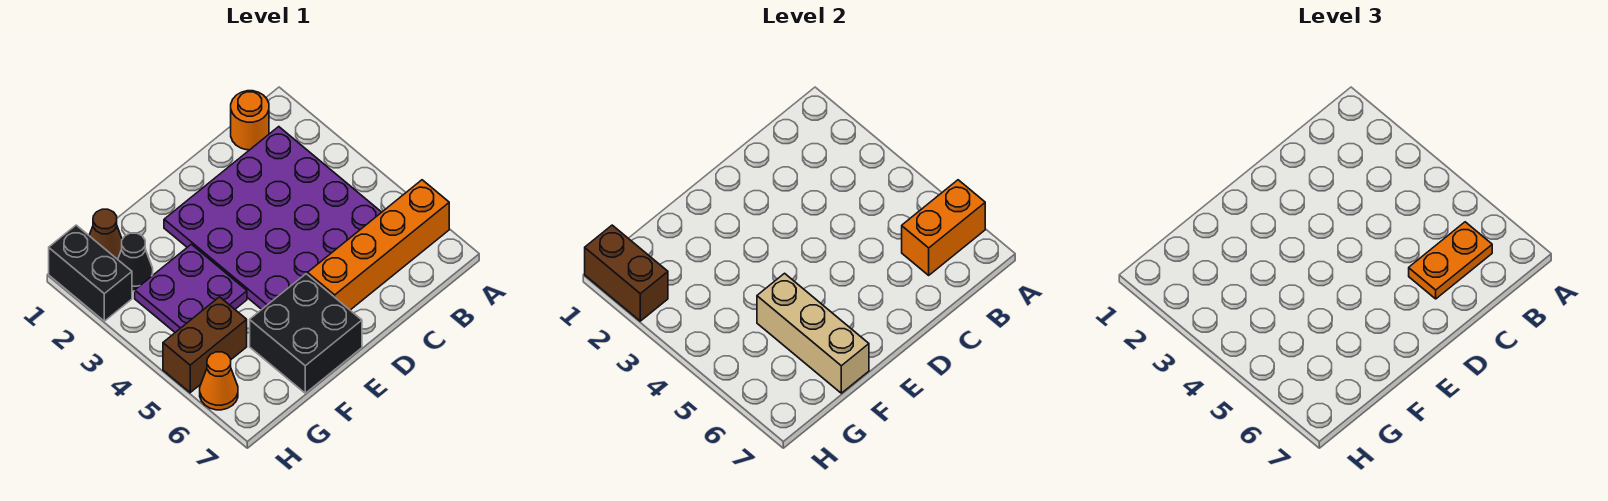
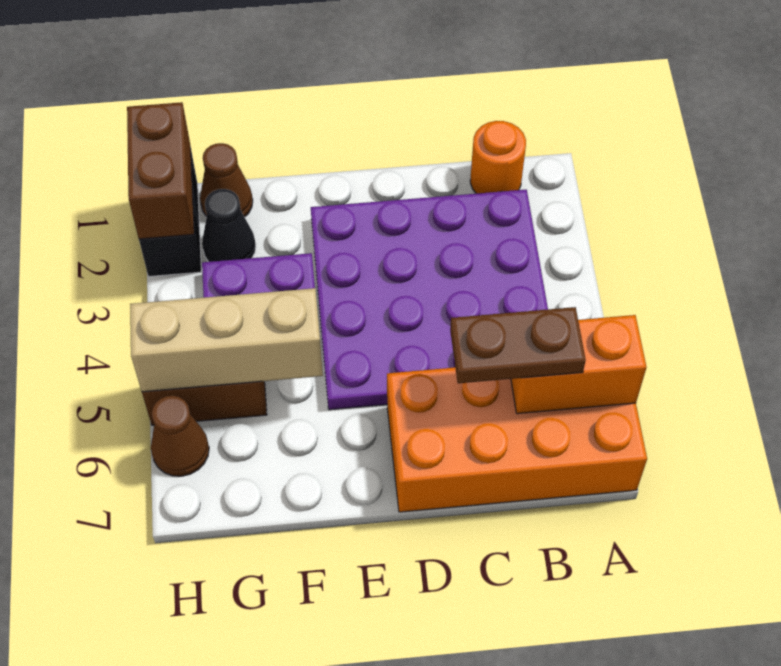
orange brick A6:D6 level 1 -> orange brick A6:D7 level 1
orange plate B6:C6 level 3 -> brown plate B6:C6 level 3
black brick E6:F7 level 1 -> none
tan brick F5:F7 level 2 -> tan brick F5:H5 level 2
orange cone H6 level 1 -> brown cone H6 level 1

